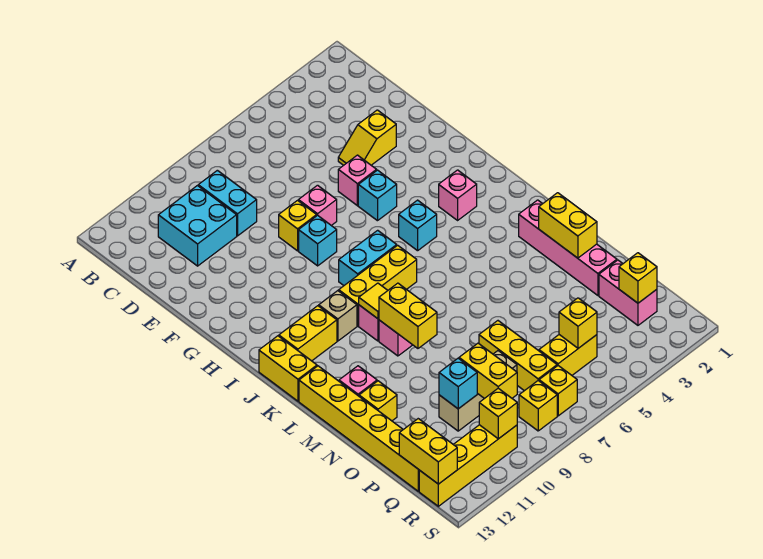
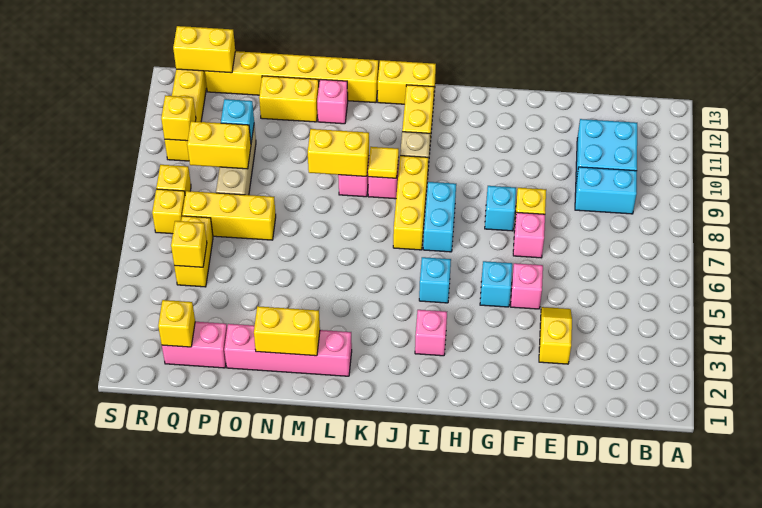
yellow brick N12 level 1 -> yellow brick N12:O12 level 1

